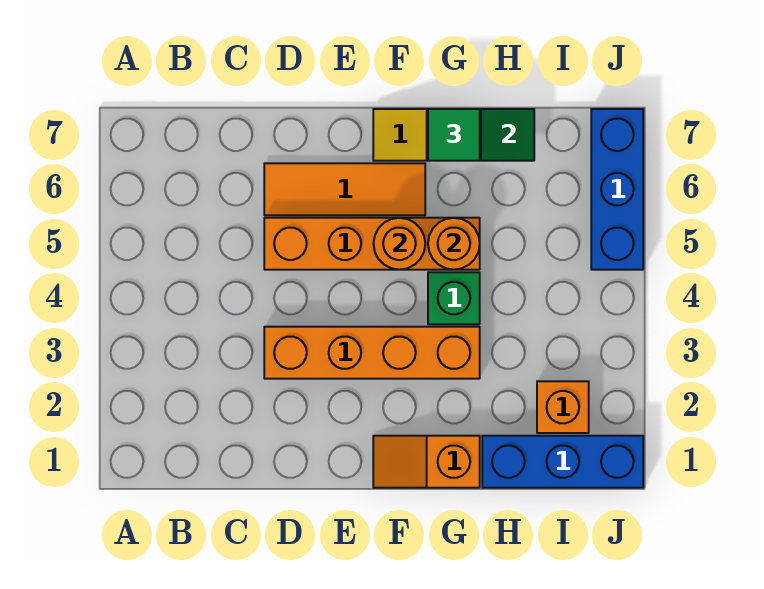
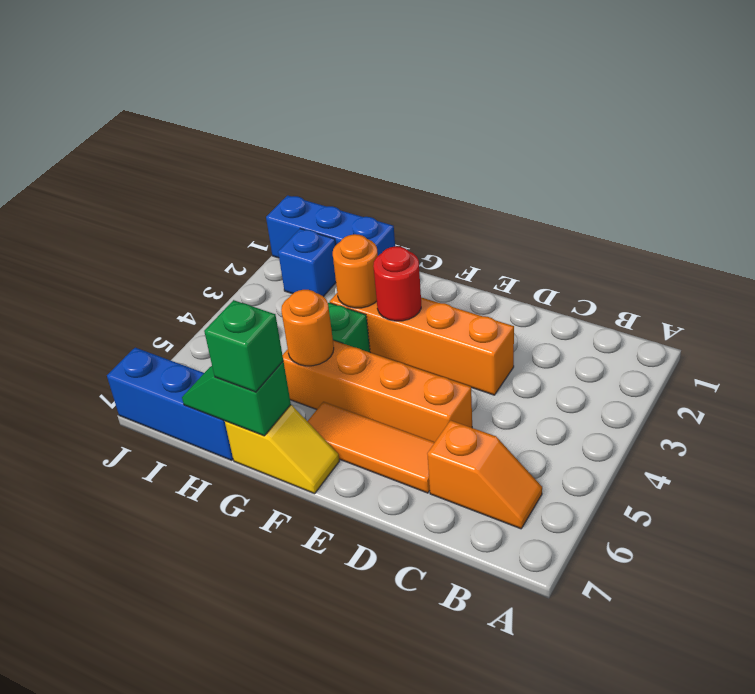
orange slope F1:G1 level 1 top G -> orange slope B6:C6 level 1 top C
none -> red round brick F3 level 2
orange round brick F5 level 2 -> orange round brick G3 level 2
green tile G7 level 3 -> green brick G7 level 3
orange brick I2 level 1 -> blue brick I2 level 1
blue brick J5:J7 level 1 -> blue brick H7:J7 level 1

